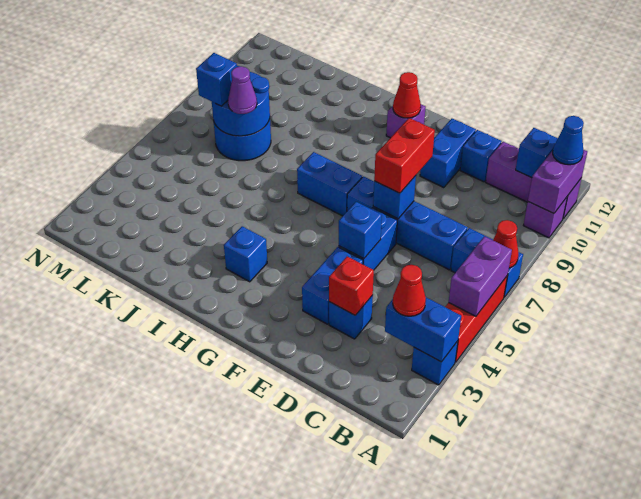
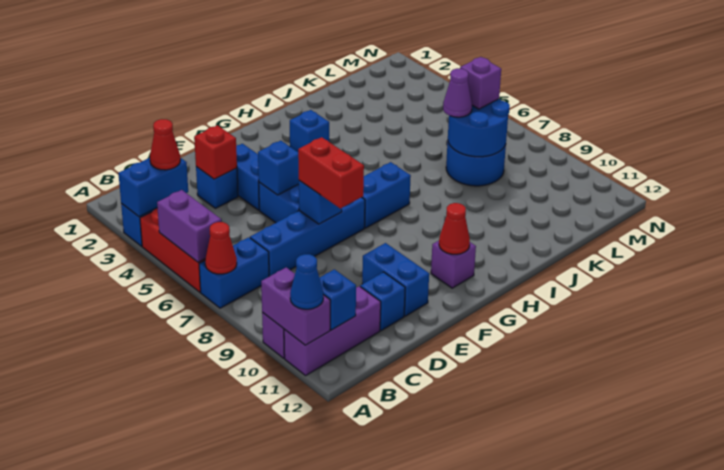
blue brick L7 level 3 -> purple brick L7 level 3

